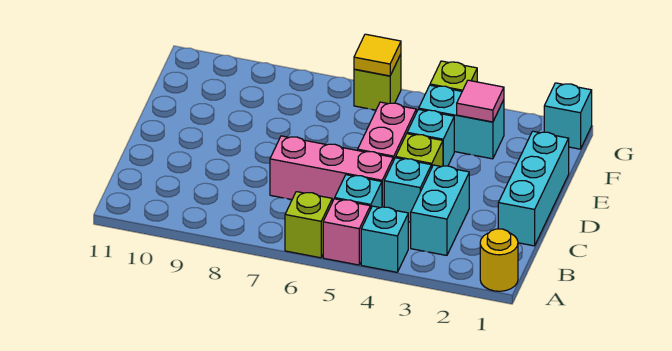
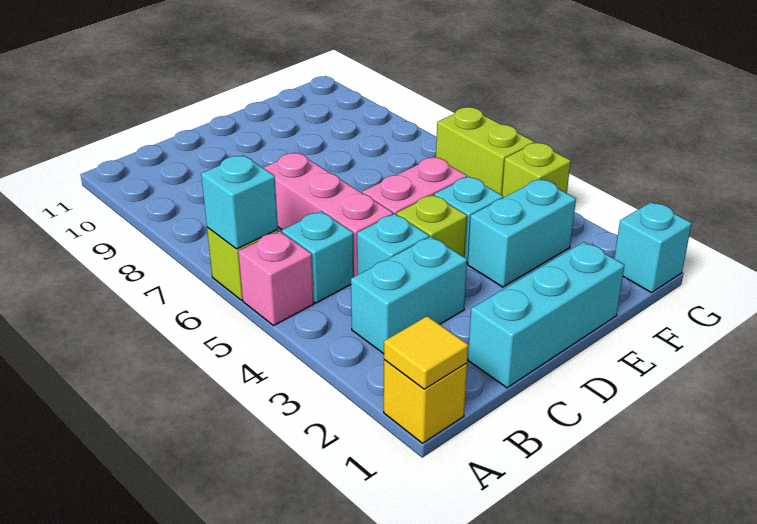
yellow round brick A1 level 1 -> yellow brick A1 level 1
cyan brick A4 level 1 -> cyan brick A6 level 2
cyan brick F3:F4 level 1 -> cyan brick E3:F3 level 1
pink tile F3 level 2 -> none
lime brick G6 level 1 -> lime brick G5:G6 level 1
yellow tile G6 level 2 -> yellow tile A1 level 2

